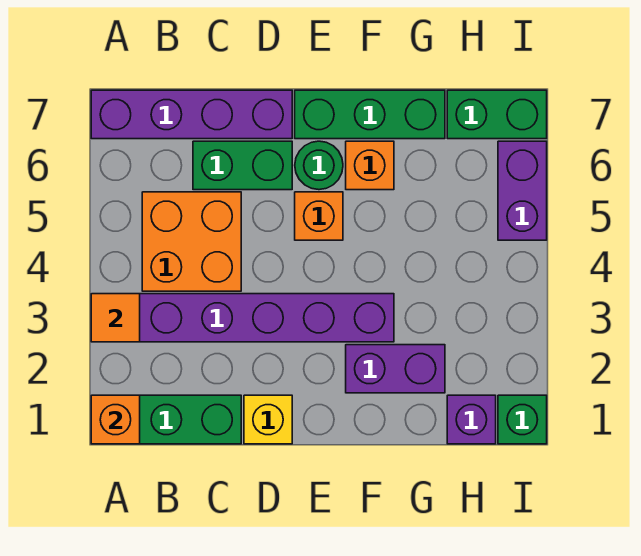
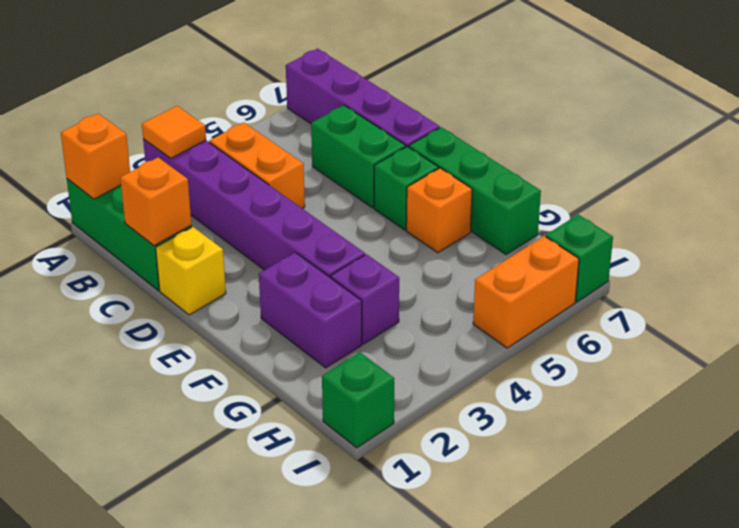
orange brick B4:C5 level 1 -> orange brick B4:C4 level 1
orange brick E5 level 1 -> orange brick C1 level 2
green round brick E6 level 1 -> green brick E6 level 1
purple brick H1 level 1 -> purple brick G3 level 1
green brick H7:I7 level 1 -> green brick I7 level 1
purple brick I5:I6 level 1 -> orange brick I5:I6 level 1

